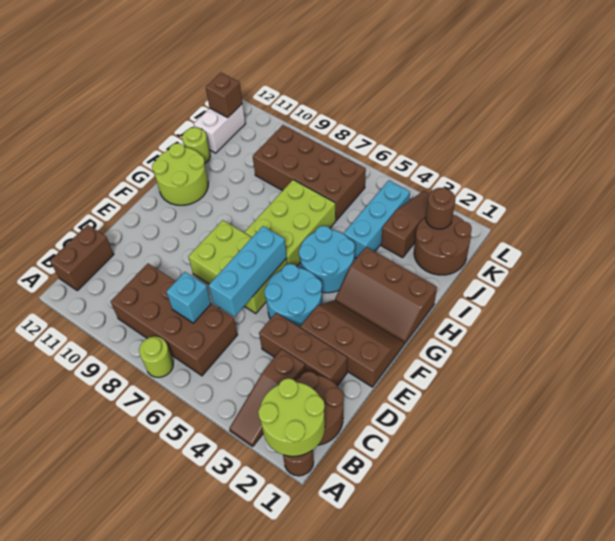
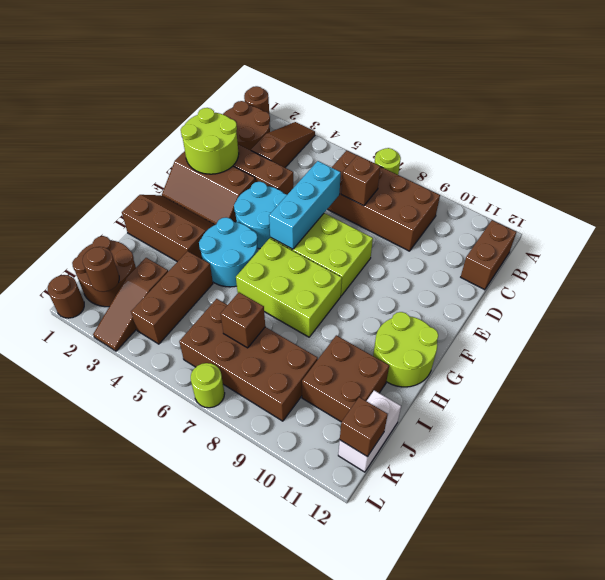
lime round brick A1:B2 level 2 -> lime round brick D1:E2 level 2
cyan brick C7 level 2 -> brown brick C7 level 2
lime brick G6:I7 level 1 -> lime brick G6:H8 level 1
cyan brick I4:K4 level 1 -> brown brick I4:K4 level 1
none -> brown brick I10:J11 level 1
lime round brick I12 level 1 -> lime round brick L7 level 1
none -> brown brick J7 level 2
none -> brown round brick L1 level 1

